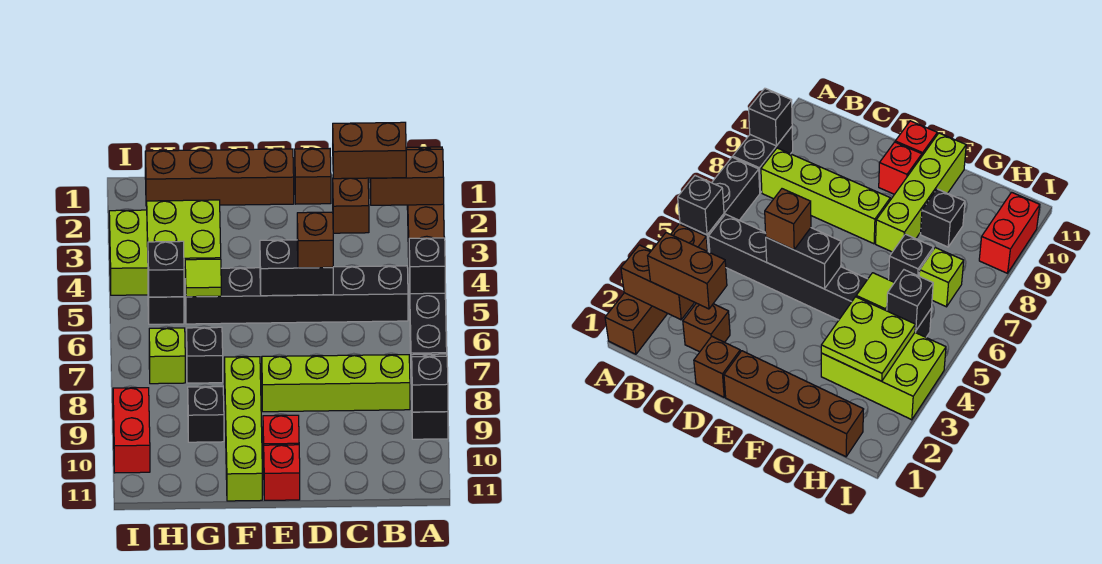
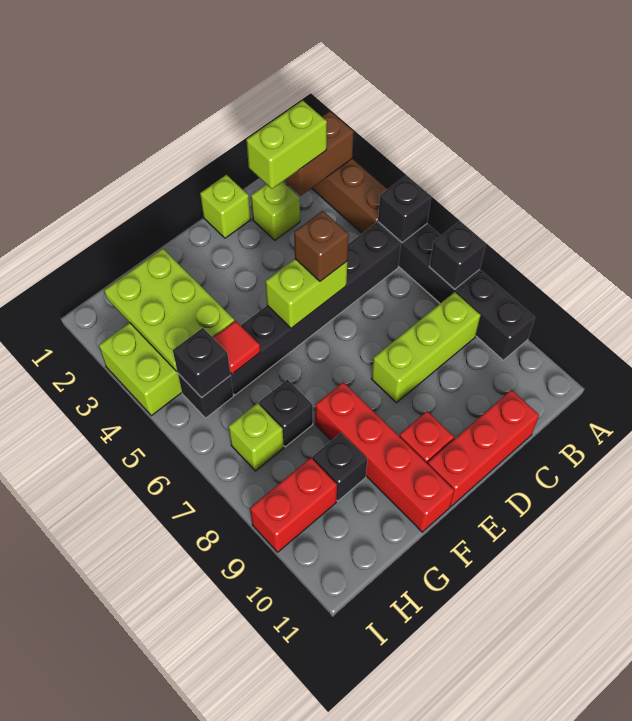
black brick A9 level 2 -> black brick A7 level 2
brown brick B2:C2 level 3 -> lime brick B2:C2 level 3
lime brick B8:E8 level 1 -> lime brick B8:D8 level 1
brown brick C2 level 1 -> lime brick C2 level 1
brown brick D1 level 1 -> lime brick D1 level 1
black brick D5:E5 level 2 -> lime brick D5:E5 level 2
brown brick E1:H1 level 1 -> none
red brick E11 level 1 -> red brick C11:E11 level 1
lime brick F8:F11 level 1 -> red brick F8:F11 level 1
lime plate G3:H4 level 2 -> lime plate G2:H4 level 2
lime tile G5 level 2 -> red tile G5 level 2
red brick I9:I10 level 1 -> red brick H9:I9 level 1

